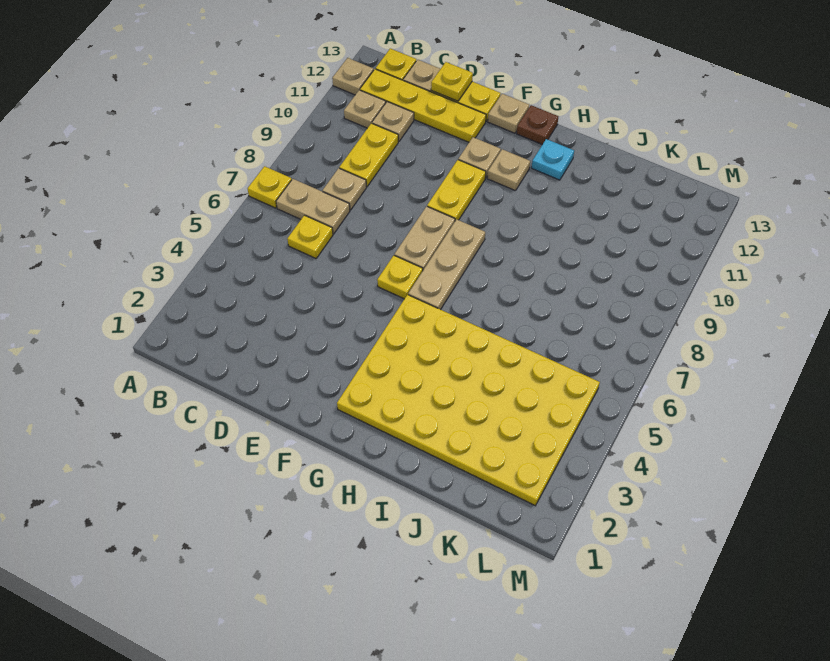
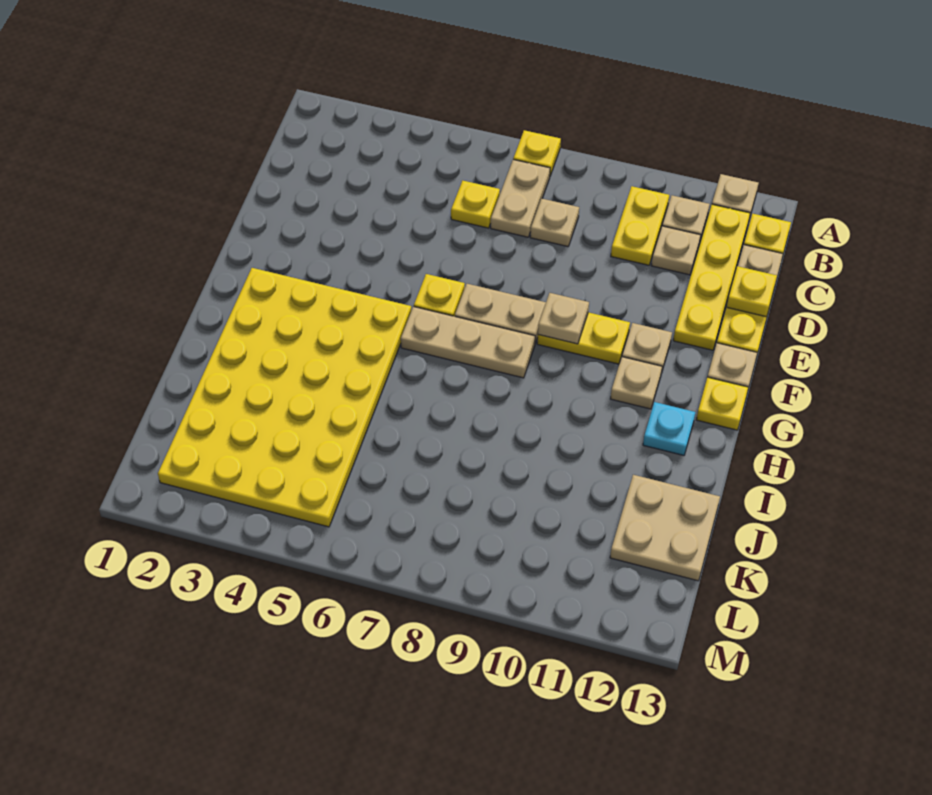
yellow plate C9:C10 level 1 -> yellow plate B10:C10 level 1
none -> tan plate F9 level 2
brown plate G13 level 1 -> yellow plate G13 level 1
none -> tan plate J12:K13 level 1

